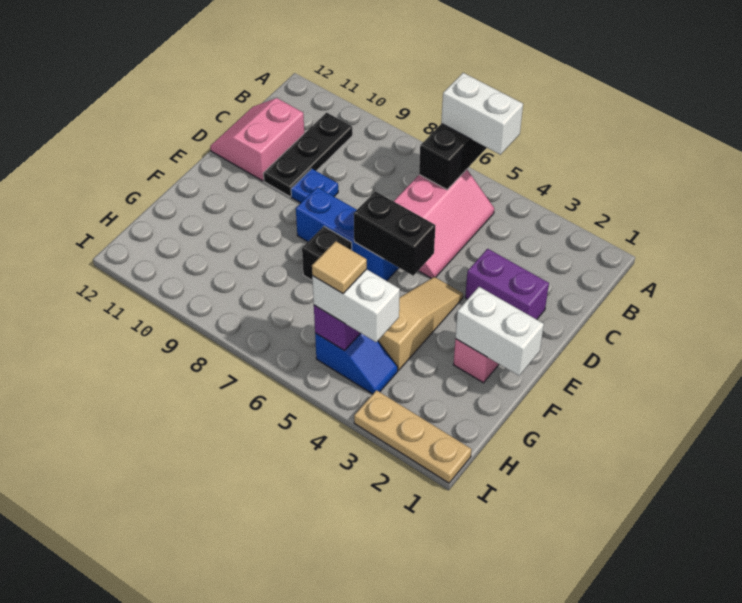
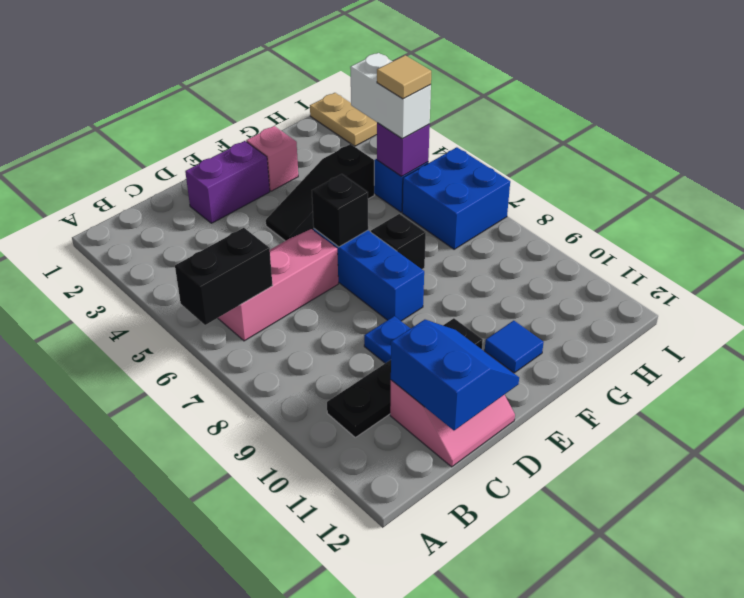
white brick A5:A6 level 3 -> none
black plate B10:D10 level 1 -> black plate B10:E10 level 1
none -> blue slope C11:D12 level 2 top C
purple brick D2:D3 level 1 -> purple brick D2:E2 level 1
tan slope E4:G4 level 1 top G -> black slope E4:G4 level 1 top G
black brick E5:E6 level 2 -> black brick E6 level 2
white brick F1:F2 level 2 -> none
none -> blue tile F11 level 1
none -> blue brick H6:I7 level 1
tan plate I1:I3 level 1 -> tan plate I1:I2 level 1

